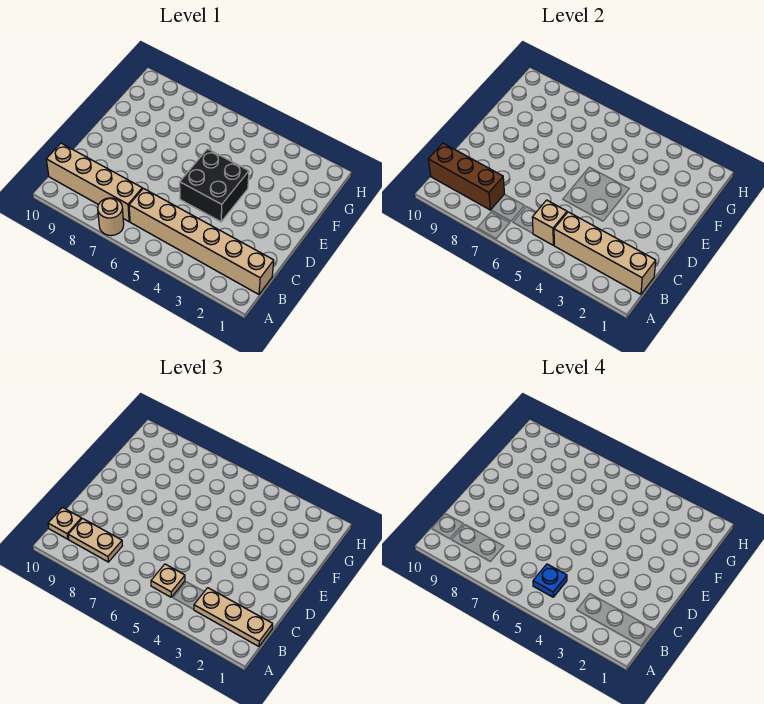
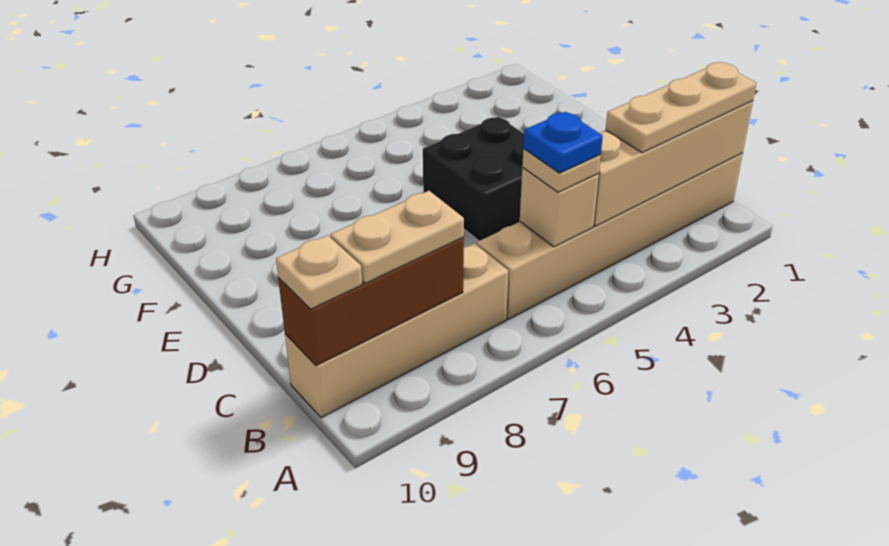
tan round brick A7 level 1 -> none

